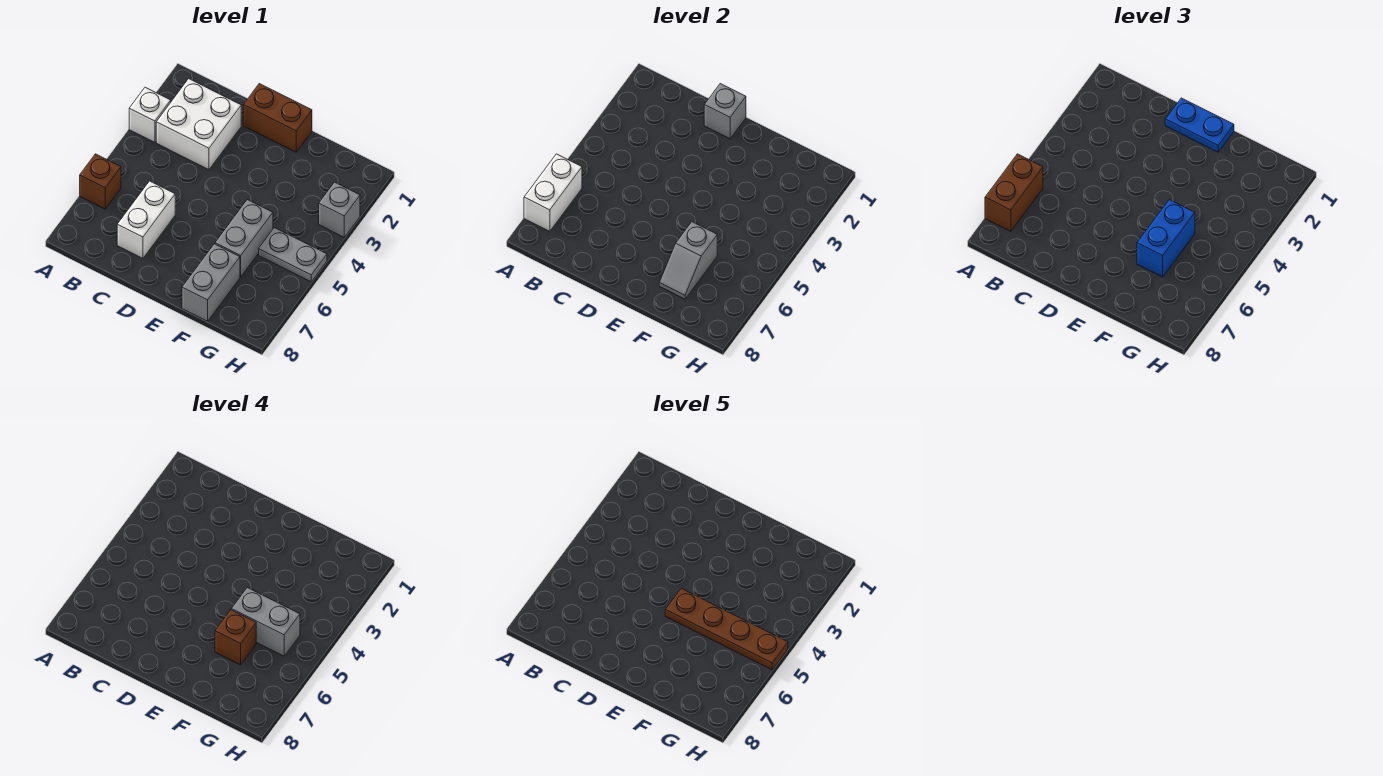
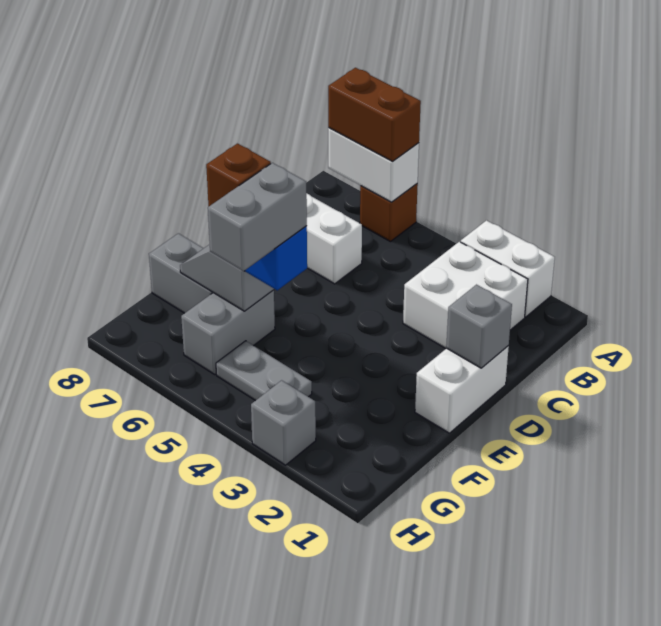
white brick A3 level 1 -> white brick A2:A3 level 1
brown brick D1:E1 level 1 -> white brick D1:E1 level 1
blue plate D1:E1 level 3 -> none
brown plate E5:H5 level 5 -> none
grey brick F5:F6 level 1 -> grey brick F6:G6 level 1
grey plate G5:H5 level 1 -> grey plate G4:G5 level 1

